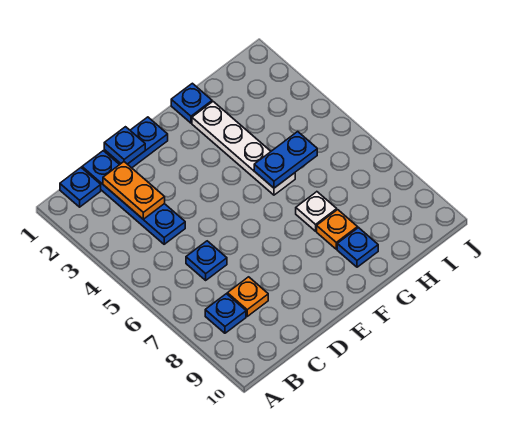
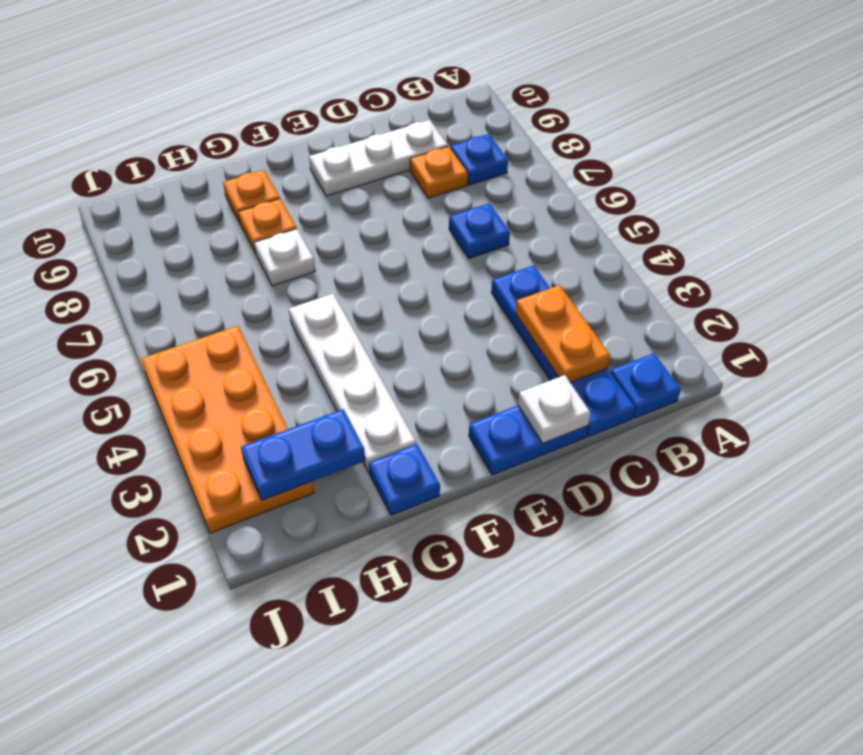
none -> white plate C9:E9 level 1
blue plate D1 level 2 -> white plate D1 level 2
blue plate G5:H5 level 2 -> blue plate H2:I2 level 2
blue plate G9 level 1 -> orange plate G9 level 1
none -> orange plate I2:J5 level 1

